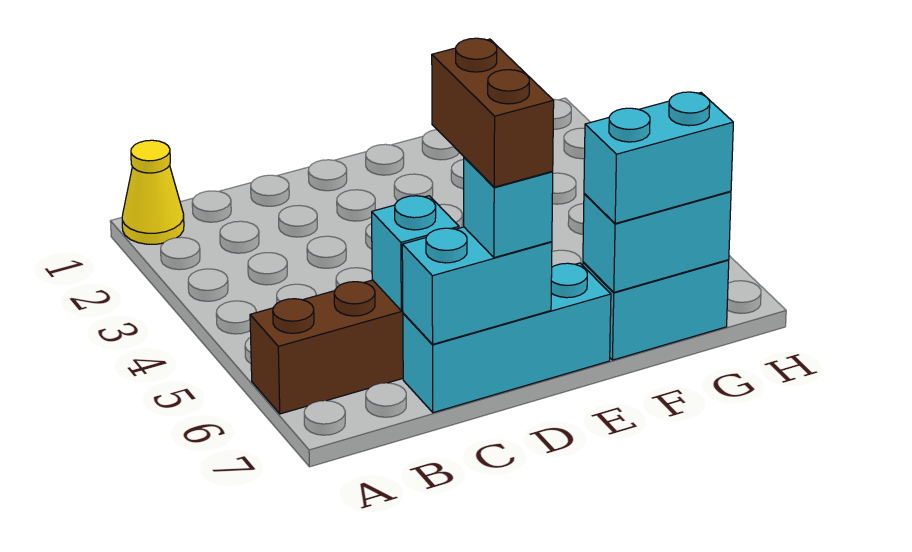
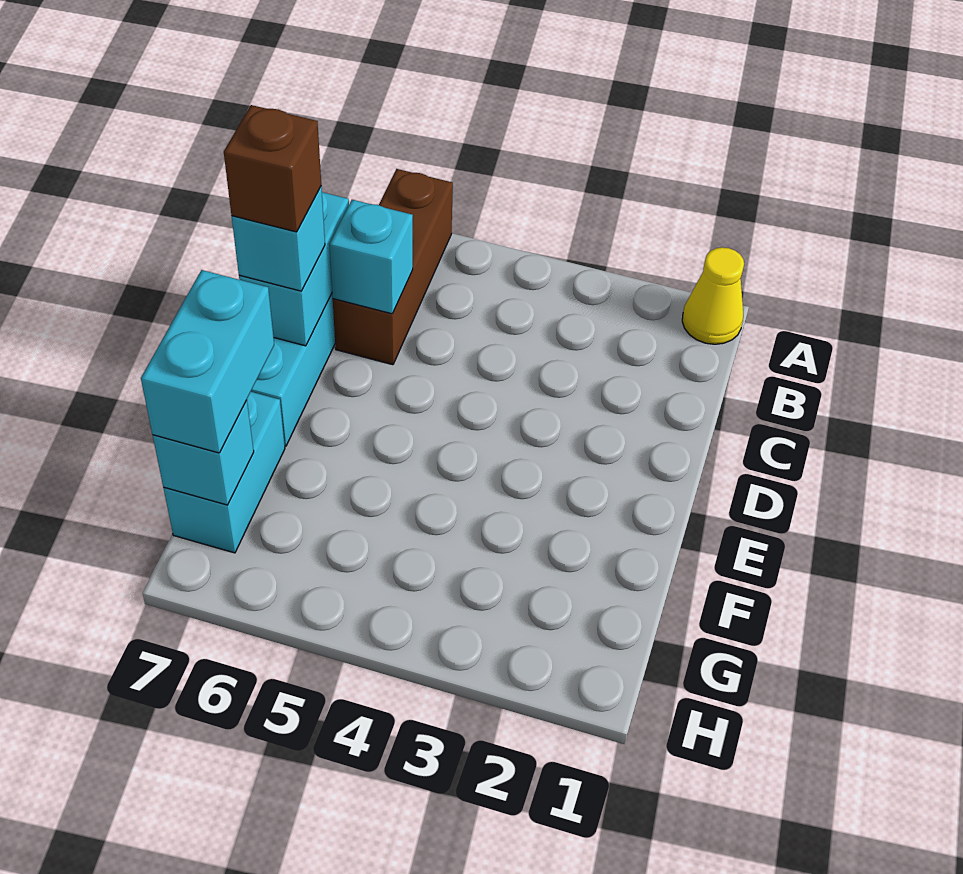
brown brick D6:D7 level 4 -> brown brick D7 level 4
cyan brick F7:G7 level 2 -> cyan brick G7 level 2

